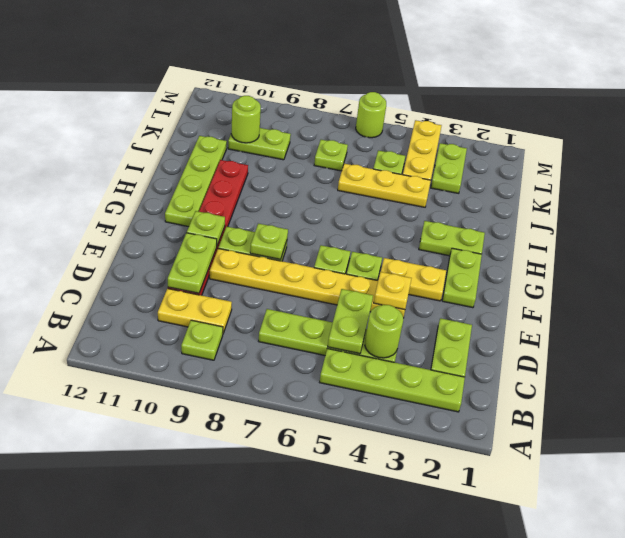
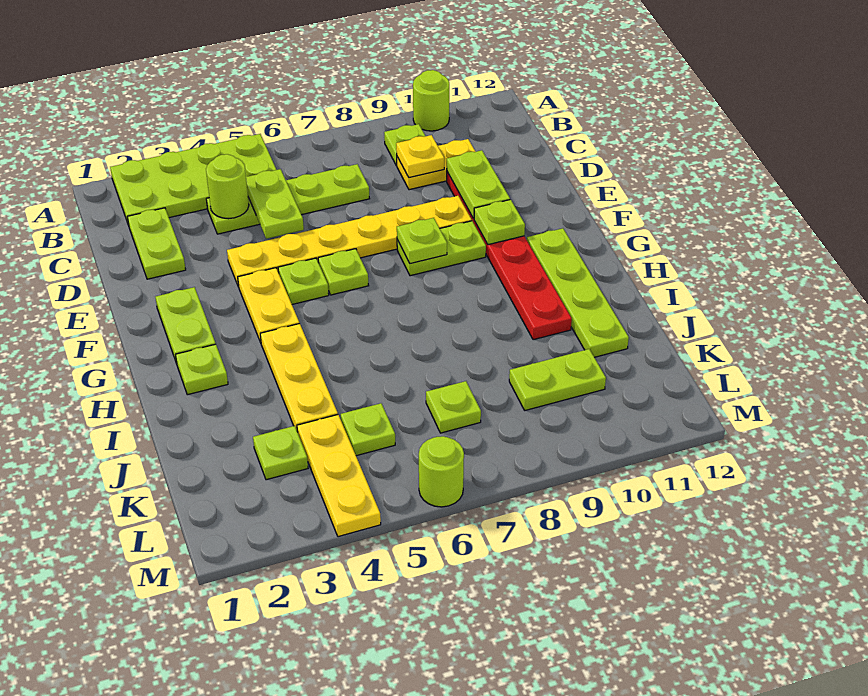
lime plate B2:B5 level 1 -> lime plate A2:B5 level 1
yellow plate E4 level 2 -> yellow plate C9 level 2
yellow plate F3:F4 level 1 -> yellow plate F4:G4 level 1
lime plate H2:H3 level 1 -> lime plate H2 level 1
yellow plate J4:J6 level 1 -> yellow plate H4:J4 level 1
lime plate K3:L3 level 1 -> lime plate K3 level 1
lime round brick K10 level 2 -> lime round brick A10 level 1

